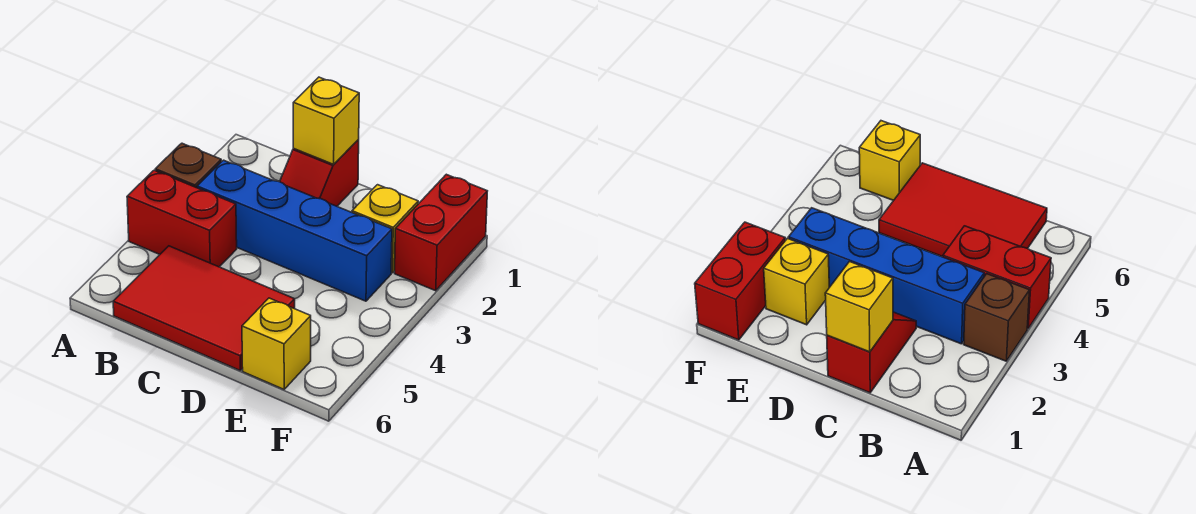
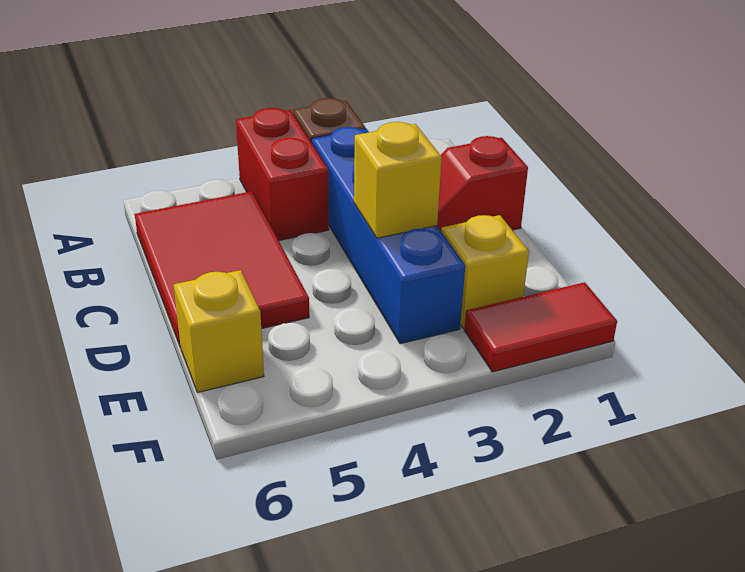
yellow brick C1 level 2 -> yellow brick D3 level 2
red brick F1:F2 level 1 -> red tile F1:F2 level 1

